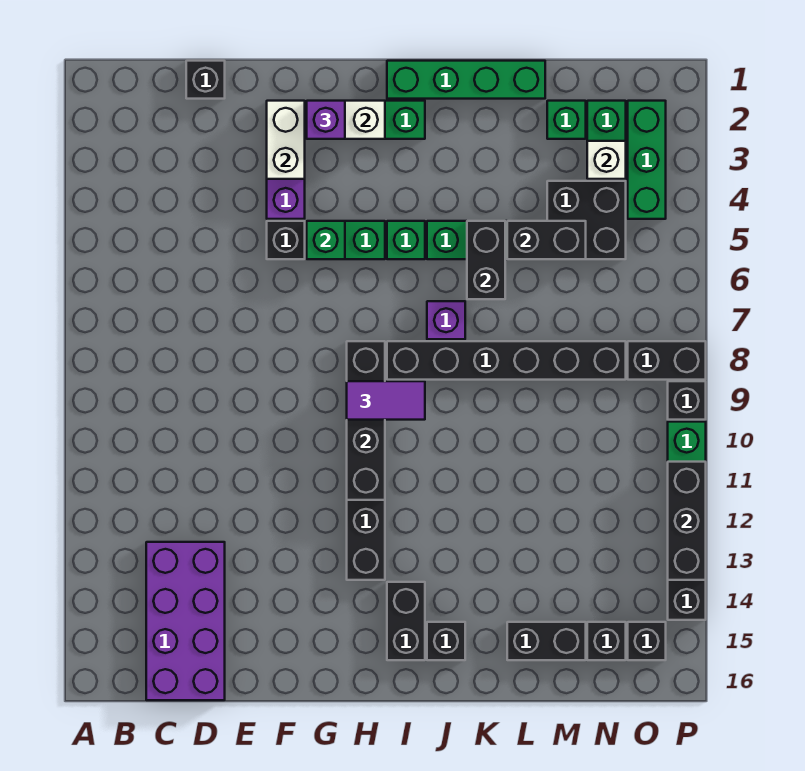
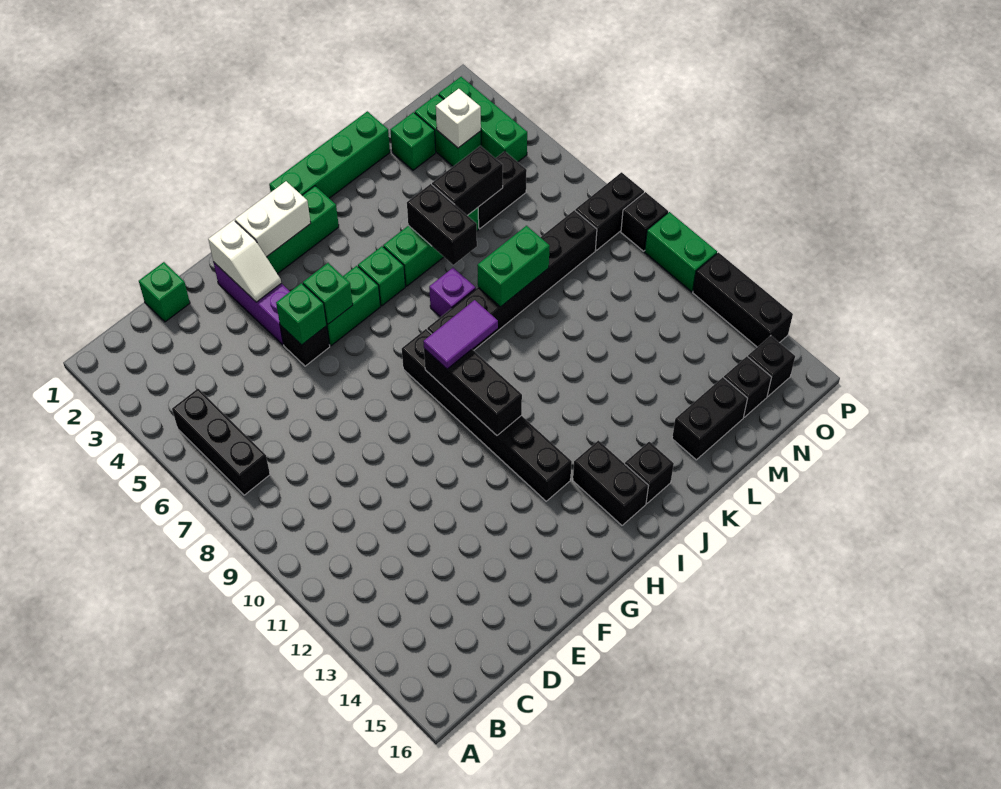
purple brick C13:D16 level 1 -> none
black brick D1 level 1 -> green brick D1 level 1
white brick F2:F3 level 2 -> white slope F2:F3 level 2 top 2
none -> green brick F5 level 2
purple brick G2 level 3 -> none
none -> green brick K8:L8 level 2
black brick M4:N5 level 1 -> black brick M5:N5 level 1
black brick P11:P13 level 2 -> black brick B5:B7 level 1

